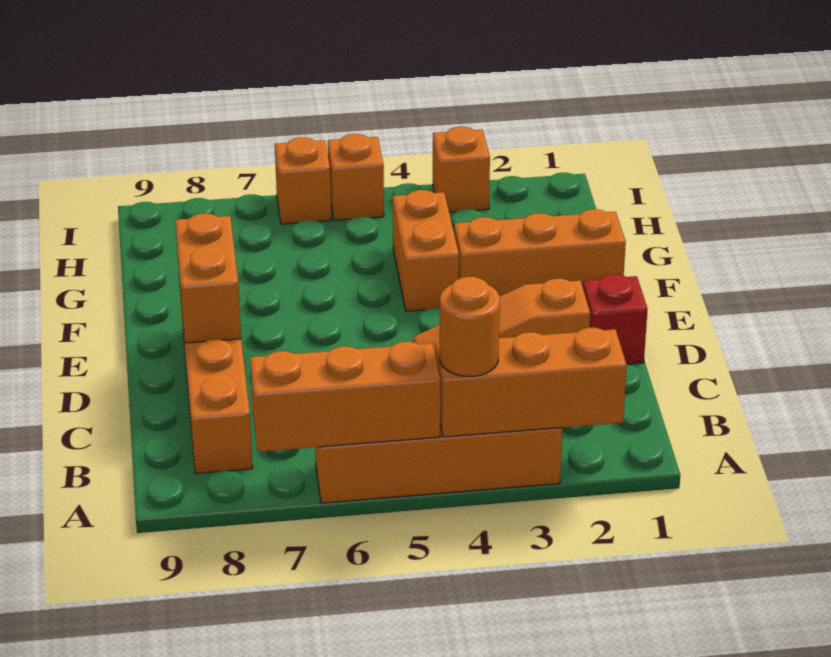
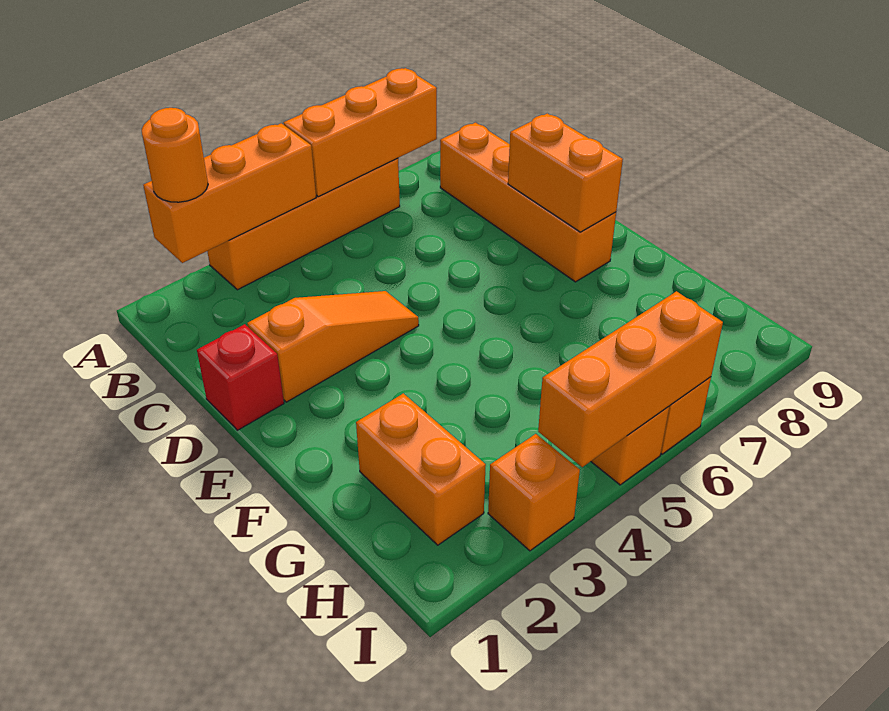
orange round brick A4 level 3 -> orange round brick A2 level 3
orange brick F1:F3 level 1 -> orange brick I4:I6 level 2
orange brick F4:G4 level 1 -> orange brick G2:H2 level 1

